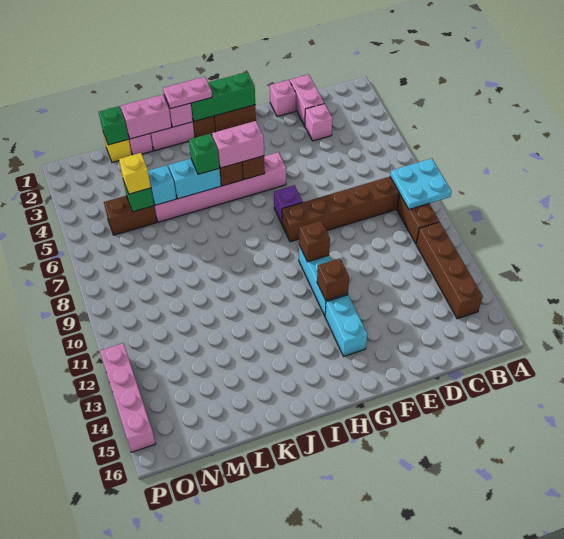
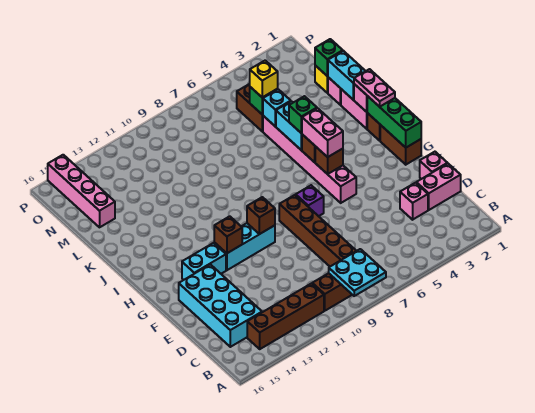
none -> cyan brick C14:F15 level 1
pink brick K1:L1 level 2 -> cyan brick K1:L1 level 2
pink brick P12:P15 level 1 -> pink brick M15:P15 level 1

